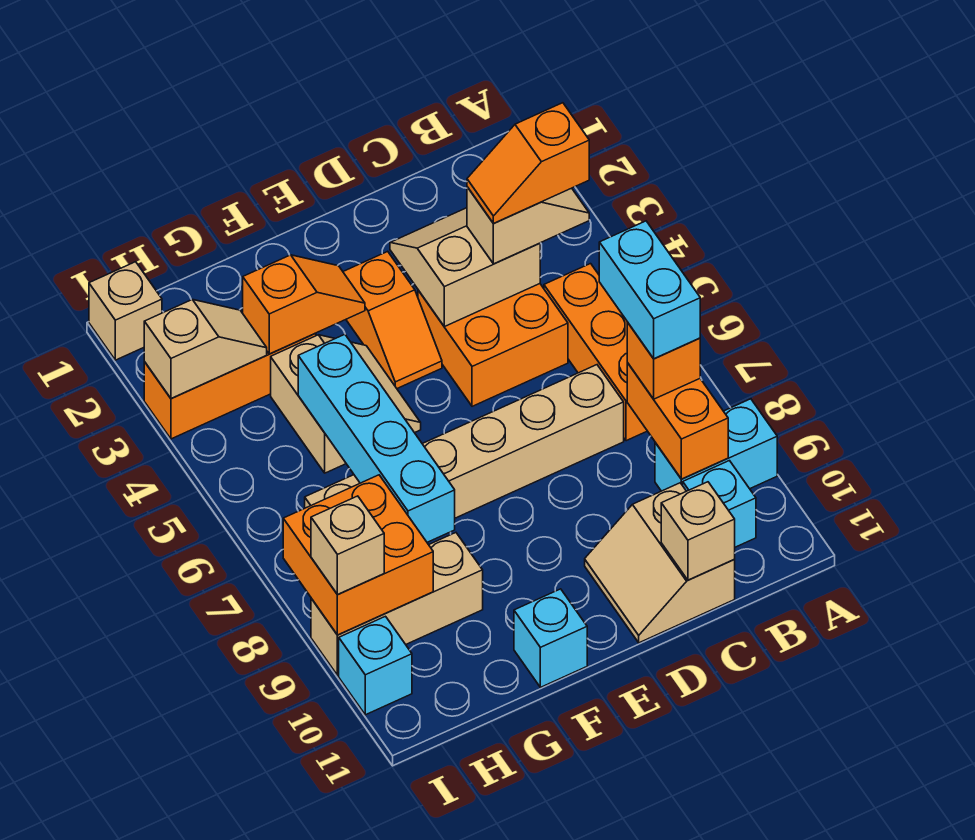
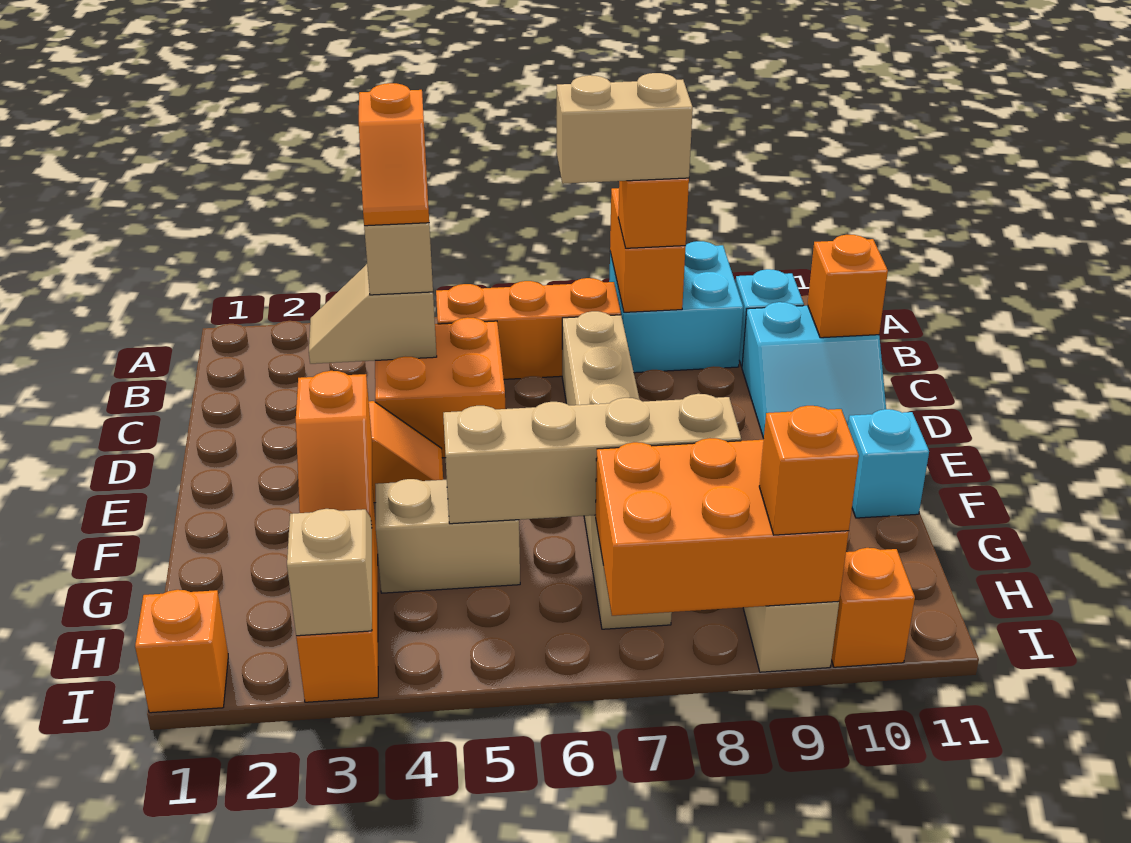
cyan brick A9:B9 level 1 -> cyan brick A8:B9 level 1
cyan brick B7:B8 level 4 -> tan brick B7:B8 level 4
orange brick B8:B9 level 2 -> orange brick A8:B8 level 2
tan slope C3:D4 level 2 top 4 -> tan slope C3:C4 level 2 top 4
tan slope C10:D11 level 1 top C -> cyan slope C10:D11 level 1 top C
tan brick C11 level 2 -> orange brick C11 level 2
orange slope F3:G3 level 2 top G -> orange slope F3:G3 level 2 top F
cyan brick G5:G8 level 2 -> tan brick G5:G8 level 2
orange brick H8:I9 level 2 -> orange brick H7:I9 level 2
tan brick I1 level 1 -> orange brick I1 level 1
tan brick I9 level 3 -> orange brick I9 level 3
cyan brick I10 level 1 -> orange brick I10 level 1

